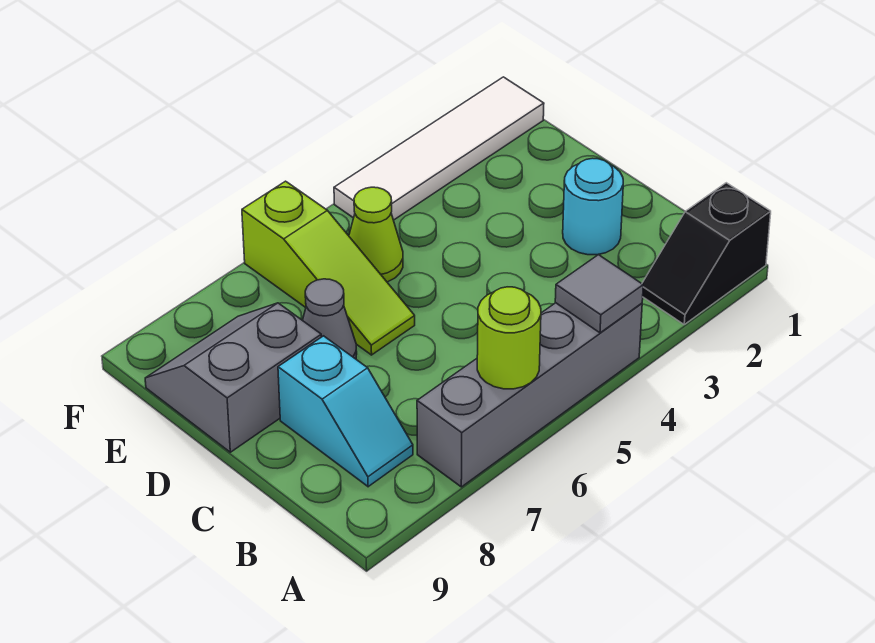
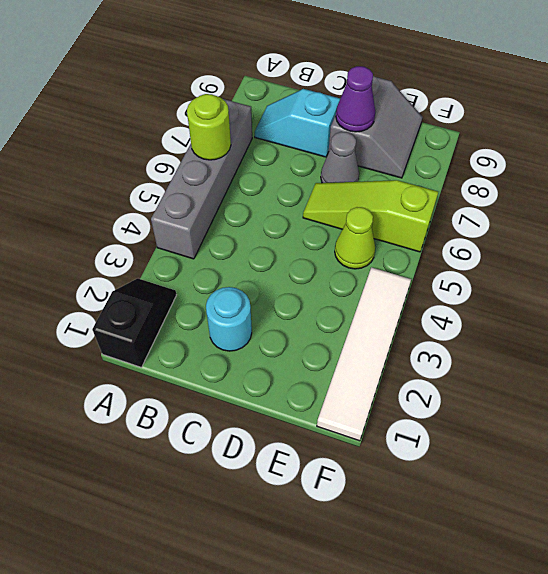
grey tile A4 level 2 -> none
none -> purple cone D8 level 2

